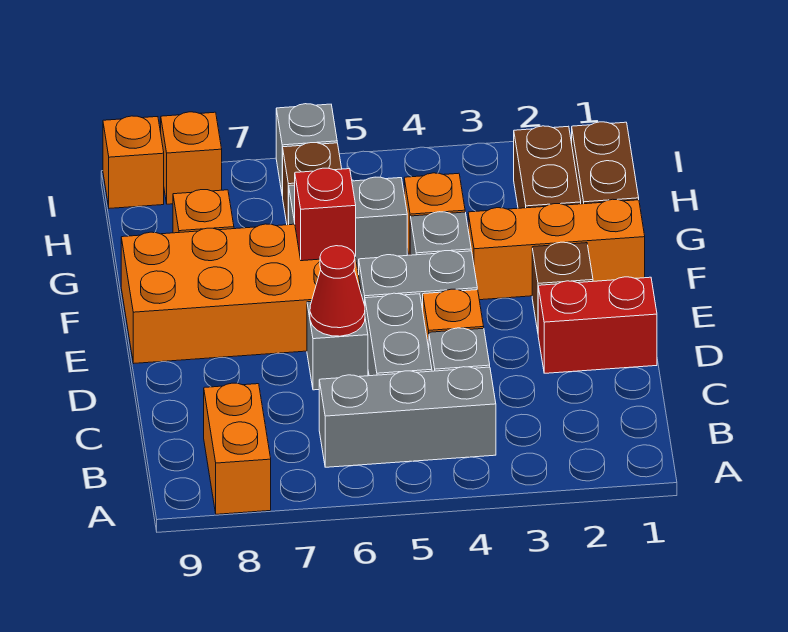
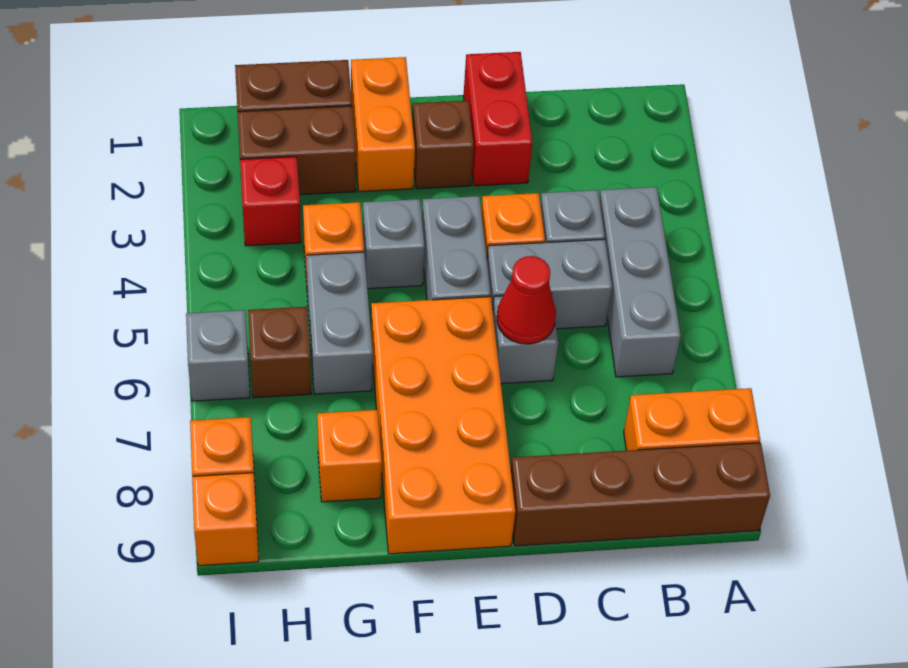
none -> brown brick A9:D9 level 1
orange brick F1:F3 level 1 -> orange brick F1:F2 level 1
red brick F6 level 2 -> red brick H3 level 1

